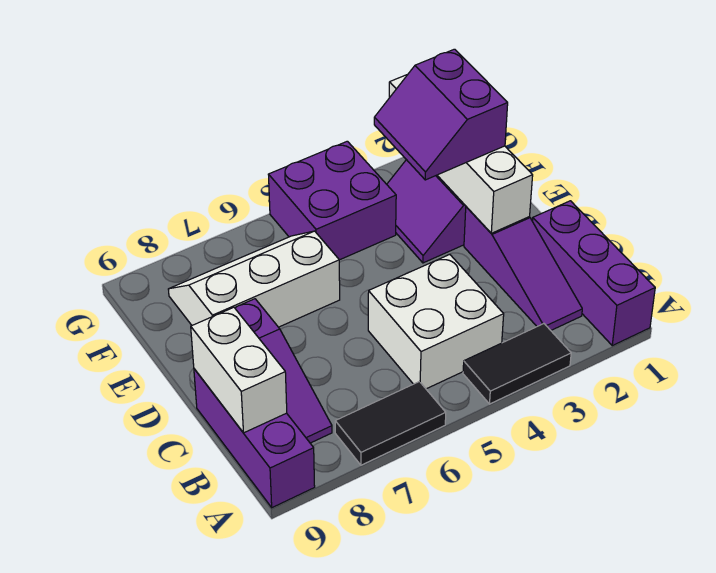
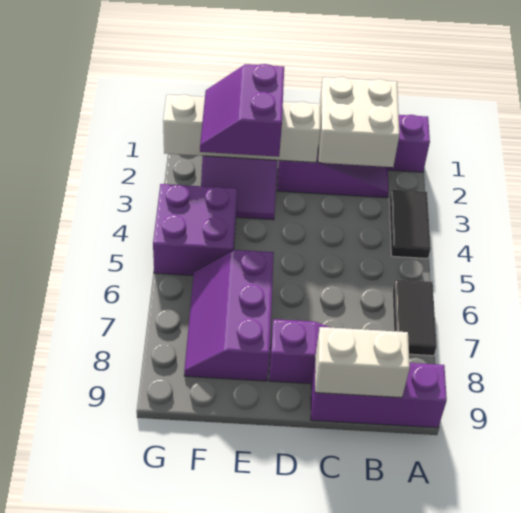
white brick B4:C5 level 1 -> white brick B1:C2 level 2
purple slope E2:F3 level 3 top 2 -> purple slope E2:F3 level 3 top E
white slope E6:F8 level 1 top E -> purple slope E6:F8 level 1 top E

